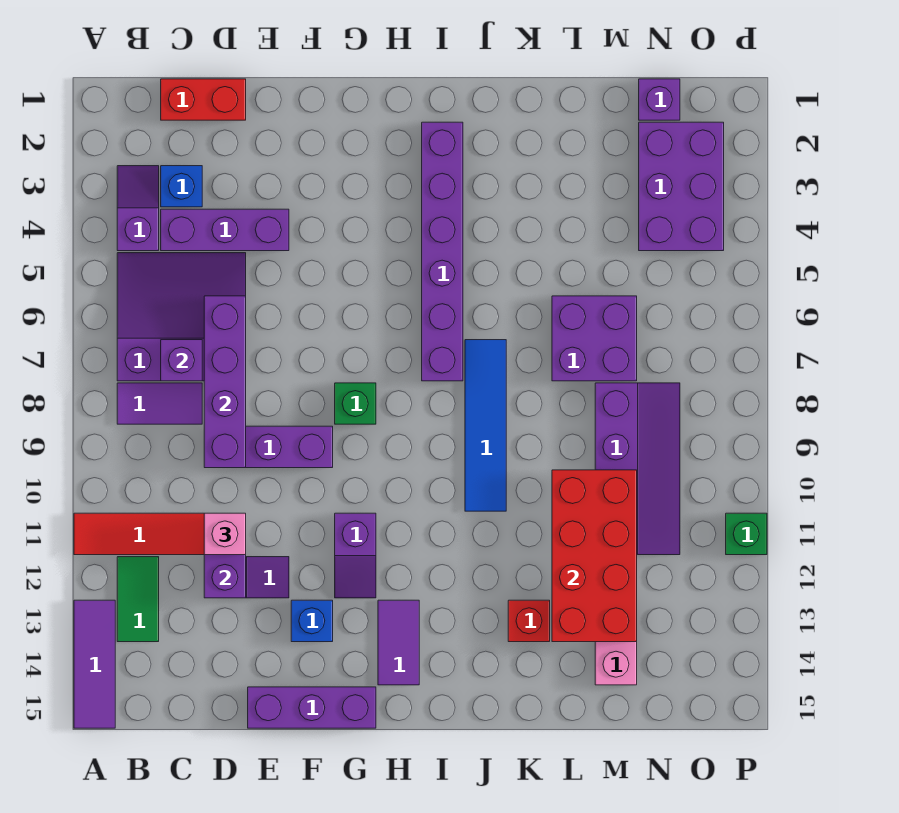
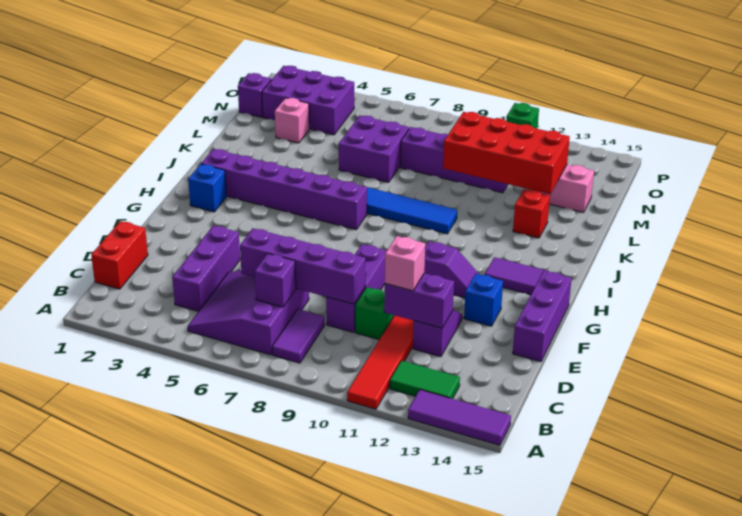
purple slope B3:B4 level 1 top 4 -> none
blue brick C3 level 1 -> blue brick H2 level 1
green brick G8 level 1 -> green brick D10 level 1
none -> pink brick M3 level 1

